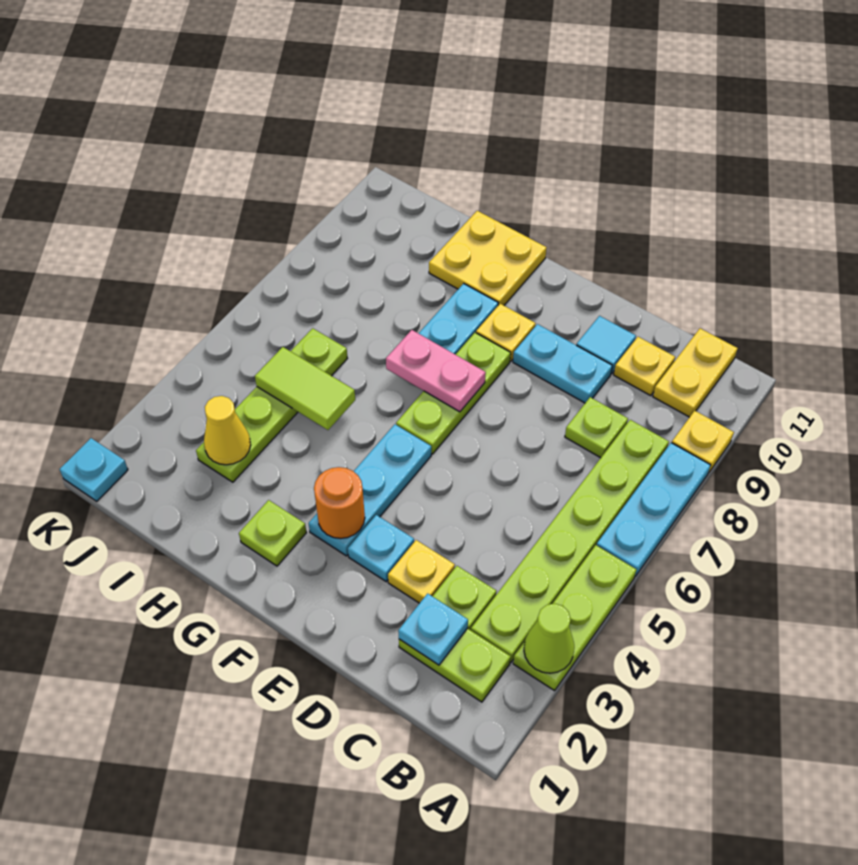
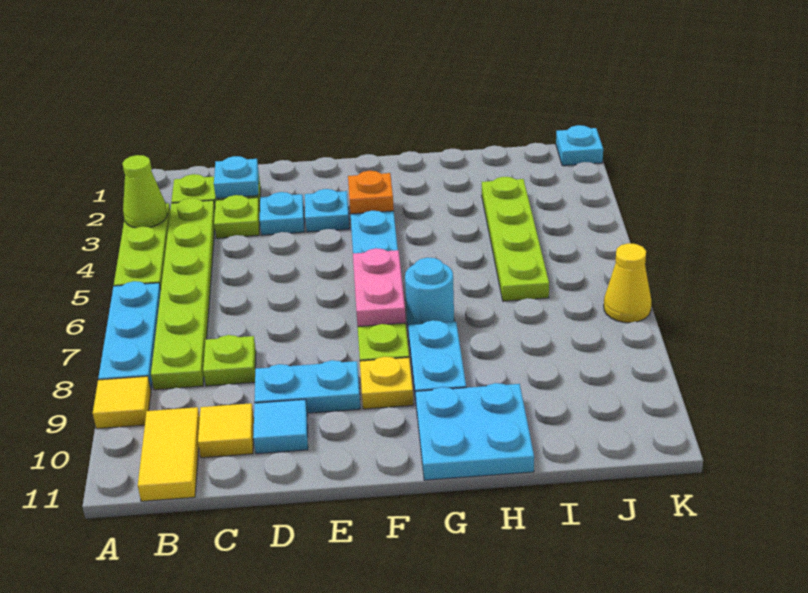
yellow plate A9 level 1 -> yellow tile A9 level 1
yellow plate B10:B11 level 1 -> yellow tile B10:B11 level 1
yellow plate C10 level 1 -> yellow tile C10 level 1
yellow plate D3 level 1 -> cyan plate D3 level 1
orange round brick F3 level 2 -> orange plate F3 level 2
pink plate F7:G7 level 2 -> pink plate F6:F7 level 2
lime plate G2 level 1 -> none
none -> cyan round brick G7 level 1
yellow plate G10:H11 level 1 -> cyan plate G10:H11 level 1
lime tile H5:I5 level 2 -> none
yellow cone I3 level 2 -> yellow cone K7 level 1

